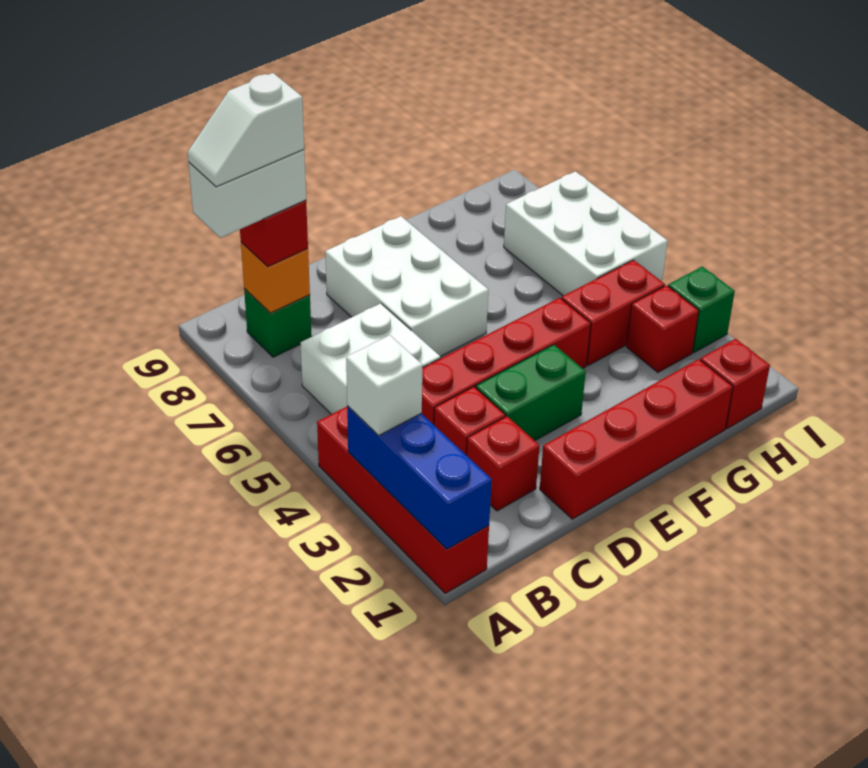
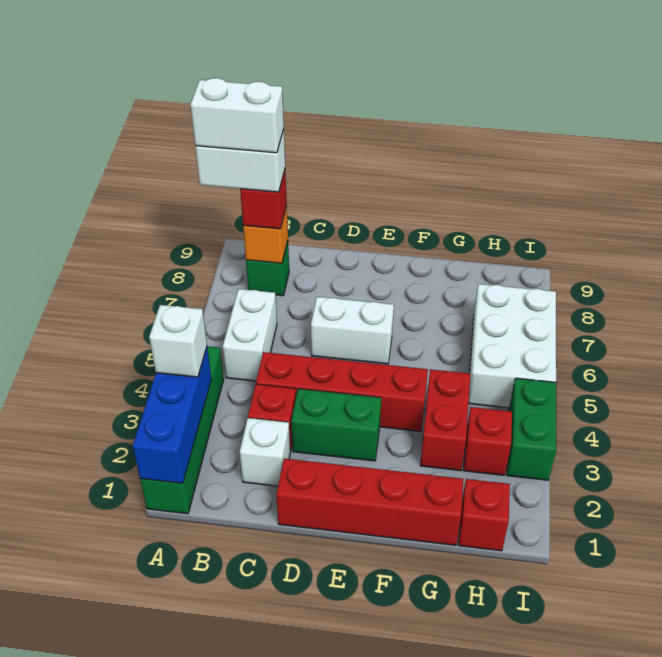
red brick A1:A4 level 1 -> green brick A1:A4 level 1
white slope A8:B8 level 5 top B -> white brick A8:B8 level 5
white brick B5:C6 level 1 -> white brick B5:B6 level 1
red brick C2 level 1 -> white brick C2 level 1
white brick D6:E8 level 1 -> white brick D6:E6 level 1
red brick G4:H4 level 1 -> red brick G3:G4 level 1
green brick I3 level 1 -> green brick I3:I4 level 1

